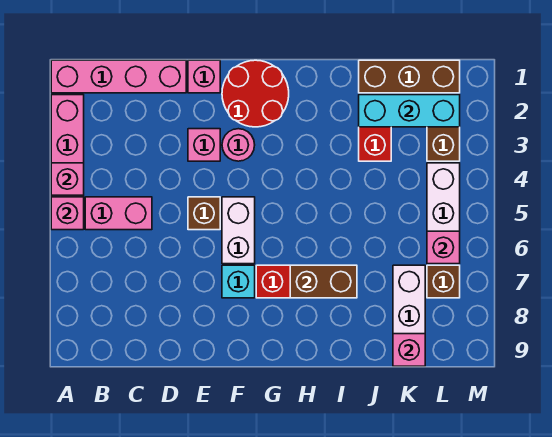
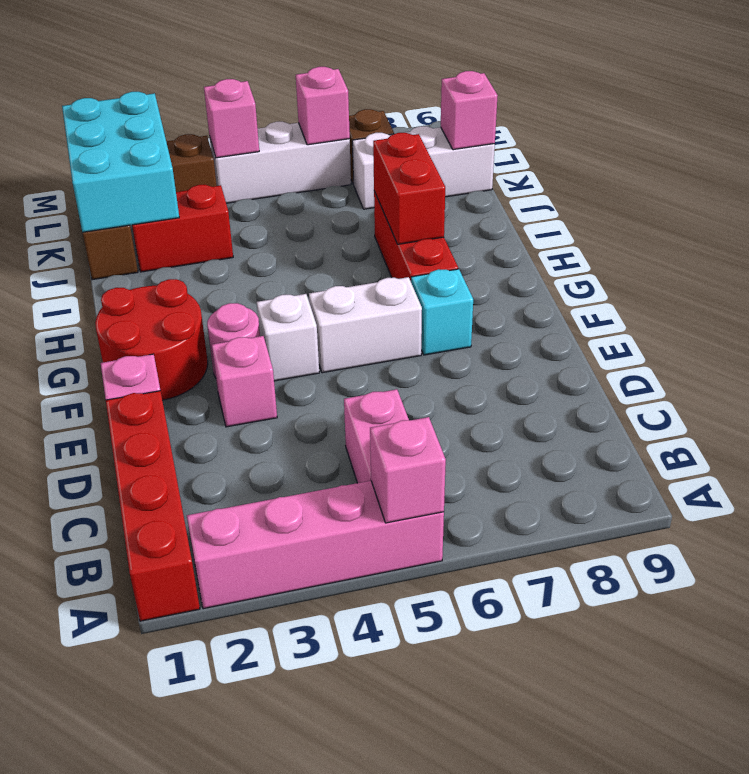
pink brick A1:D1 level 1 -> red brick A1:D1 level 1
pink brick A4 level 2 -> pink brick L4 level 2
brown brick E5 level 1 -> none
none -> white brick F4 level 1
brown brick H7:I7 level 2 -> red brick H7:I7 level 2
cyan brick J2:L2 level 2 -> cyan brick J1:L2 level 2

